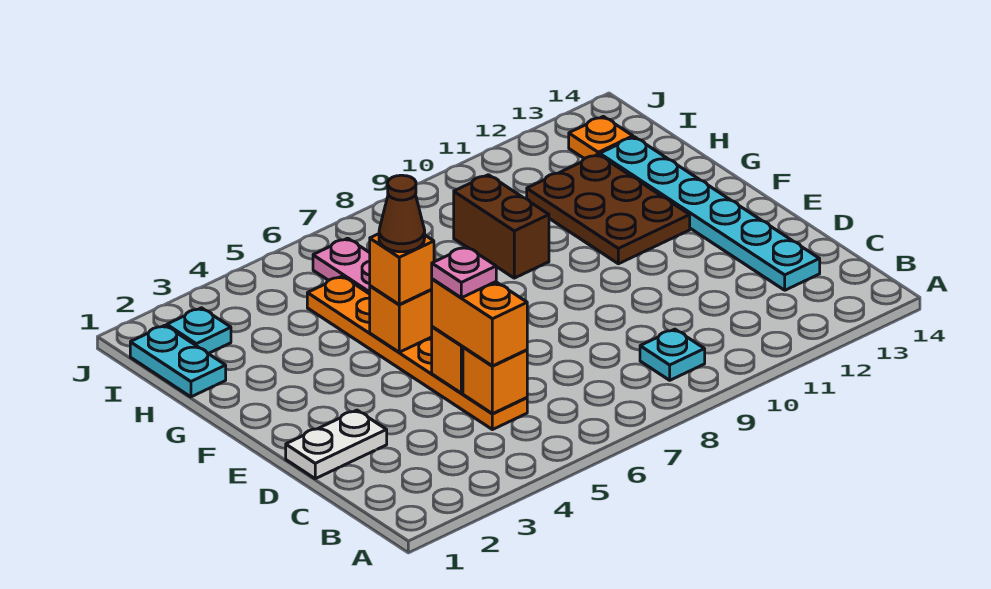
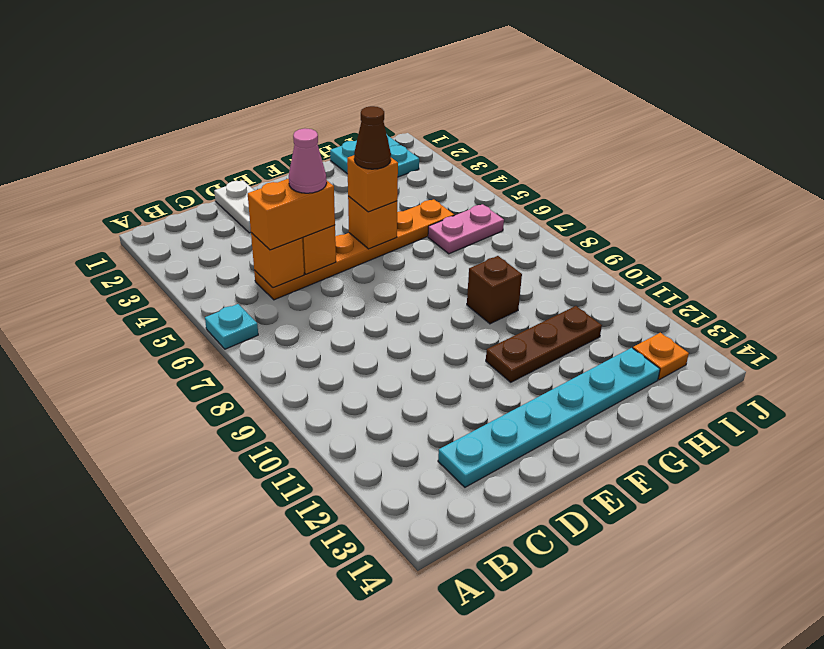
cyan plate B9 level 1 -> cyan plate A6 level 1
pink plate D5 level 4 -> pink cone D5 level 4
brown plate F11:H12 level 1 -> brown plate F11:H11 level 1
brown brick G9:H9 level 1 -> brown brick G9 level 1

